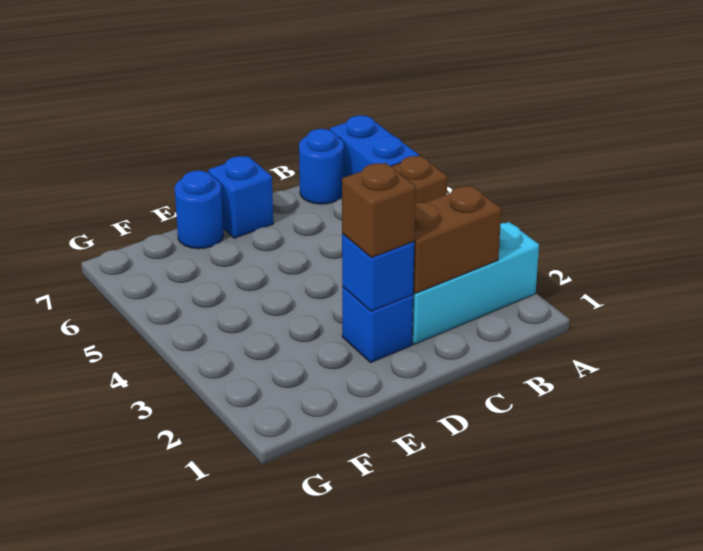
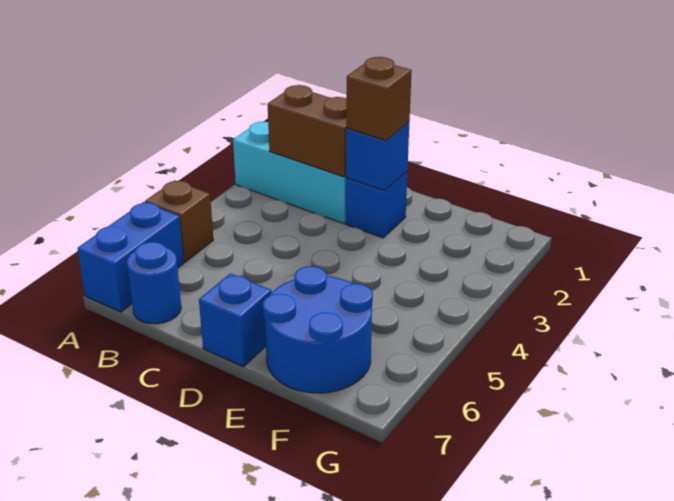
blue round brick E7 level 1 -> blue round brick E6:F7 level 1

